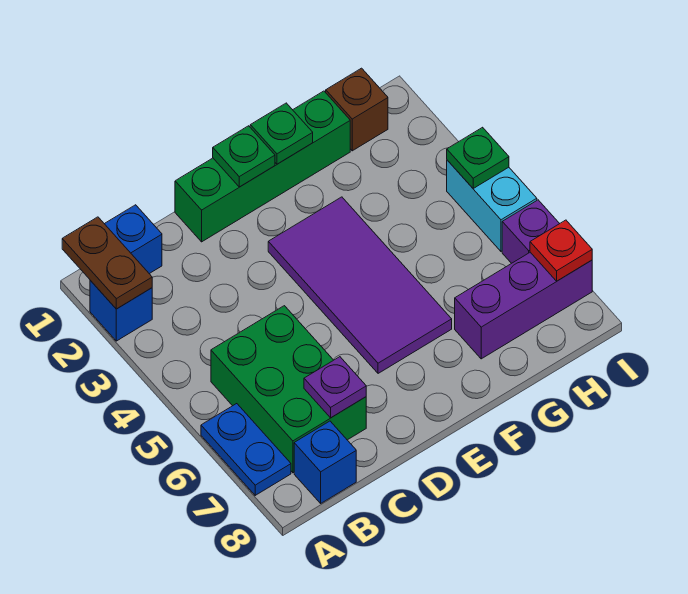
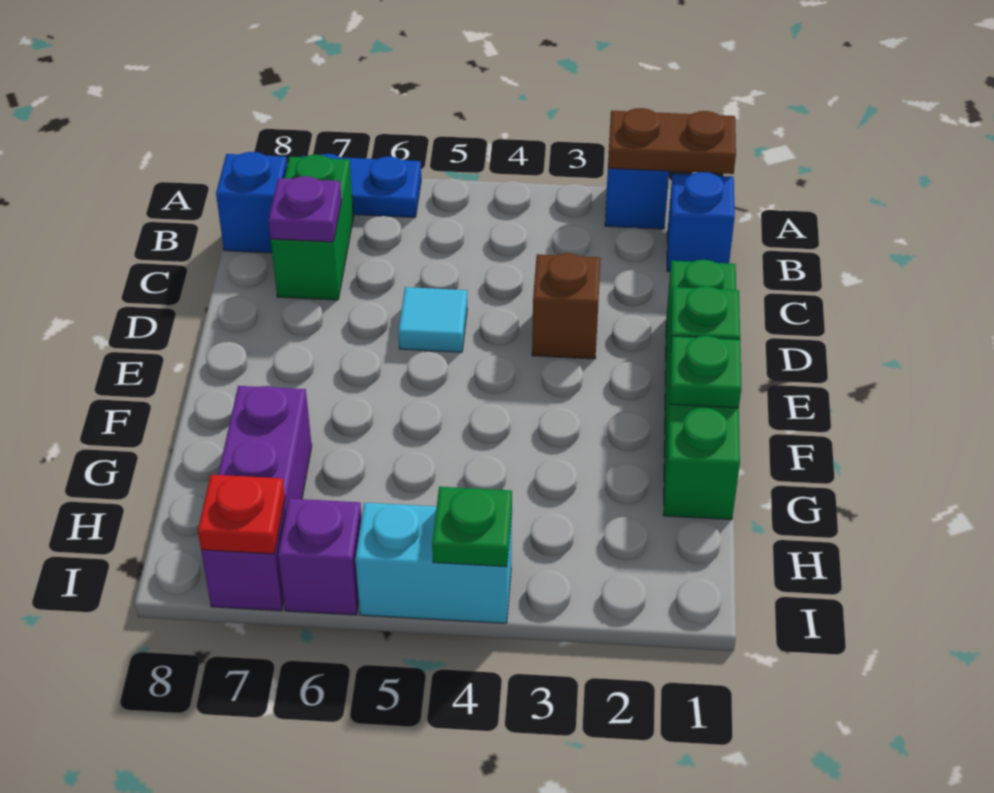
green brick B5:C7 level 1 -> green brick B7:C7 level 1
none -> cyan tile D5 level 1
purple tile E3:F6 level 1 -> none
brown brick H1 level 1 -> brown brick D3 level 1

